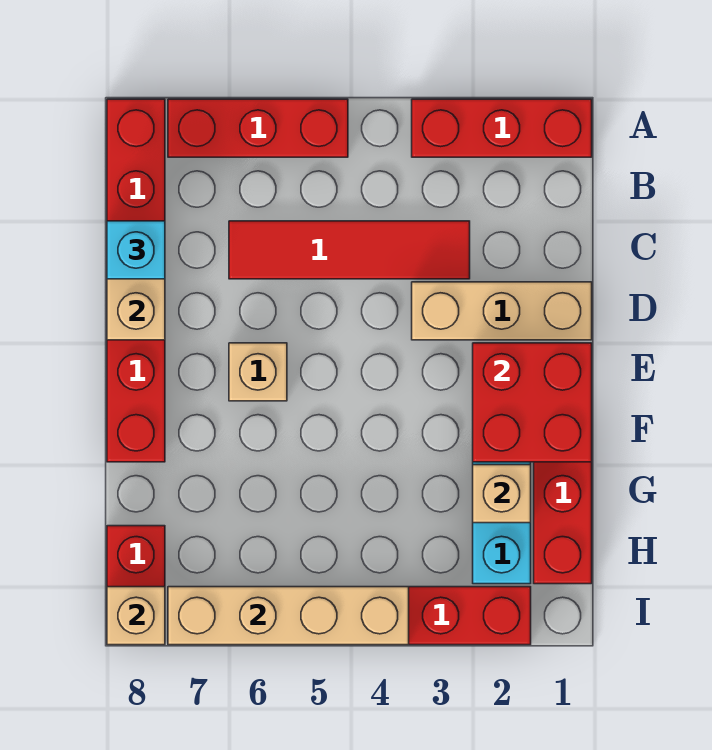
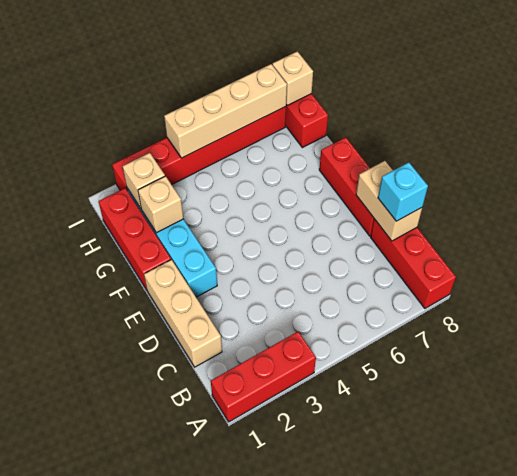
red brick A5:A7 level 1 -> none
red tile C3:C6 level 1 -> none
tan brick D1:D3 level 1 -> tan brick C1:E1 level 1
red brick E1:F2 level 2 -> none
tan brick E6 level 1 -> tan brick H2 level 2

